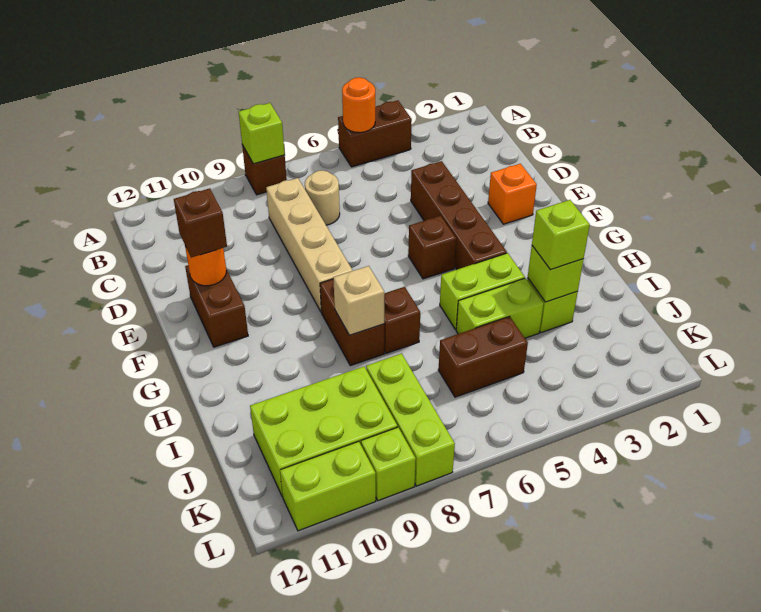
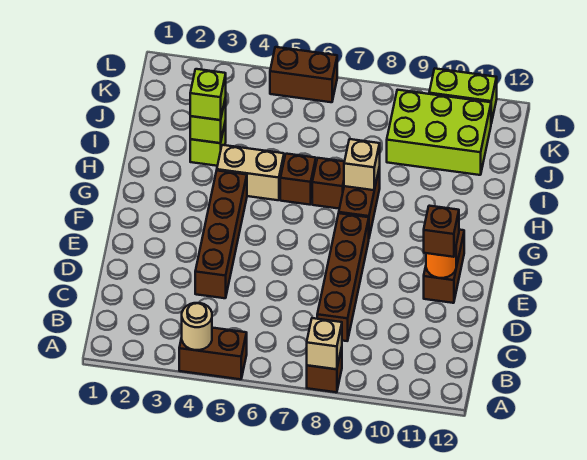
orange round brick A5 level 2 -> none
lime brick A8 level 2 -> tan brick A8 level 2
tan round brick C7 level 1 -> tan round brick A4 level 2
tan brick C8:F8 level 1 -> brown brick C8:F8 level 1
orange brick E2 level 1 -> none
brown brick F5 level 1 -> brown brick H6 level 1
lime brick H4:H5 level 1 -> tan brick H4:H5 level 1
lime brick I4:I5 level 1 -> none
brown brick J5:J6 level 1 -> brown brick L5:L6 level 1
lime brick J8:L8 level 1 -> none
lime brick L9 level 1 -> none

